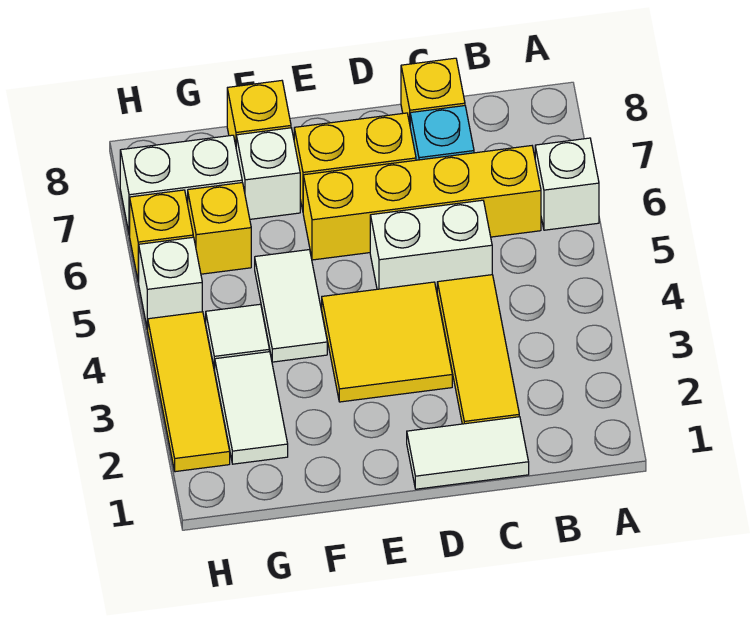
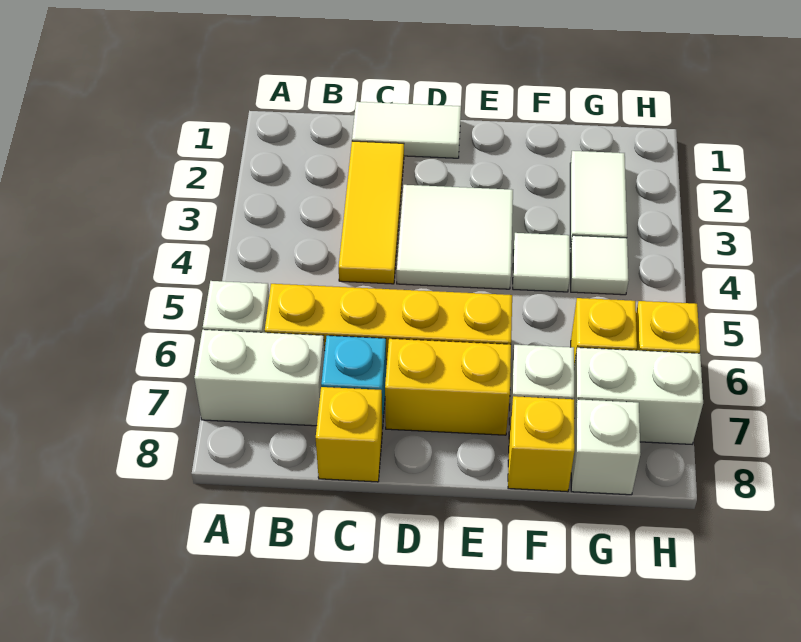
white brick C5:D5 level 1 -> white brick A7:B7 level 1
yellow tile D3:E4 level 1 -> white tile D3:E4 level 1
white tile F4:F5 level 1 -> white tile F4 level 1
yellow tile H2:H4 level 1 -> none
white brick H5 level 1 -> white brick G8 level 1

